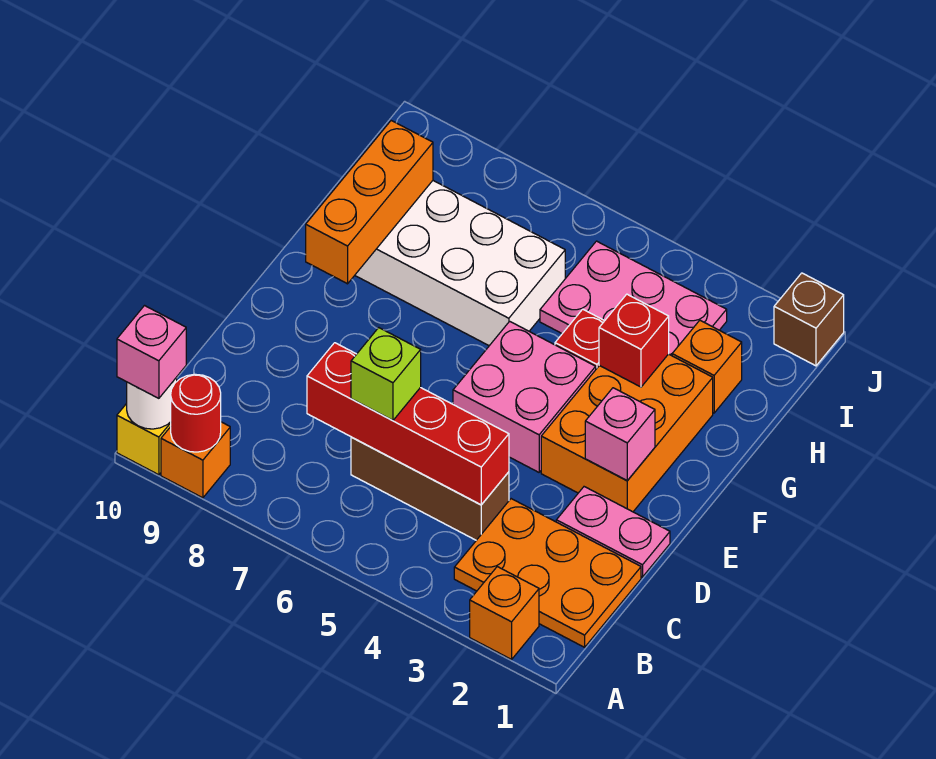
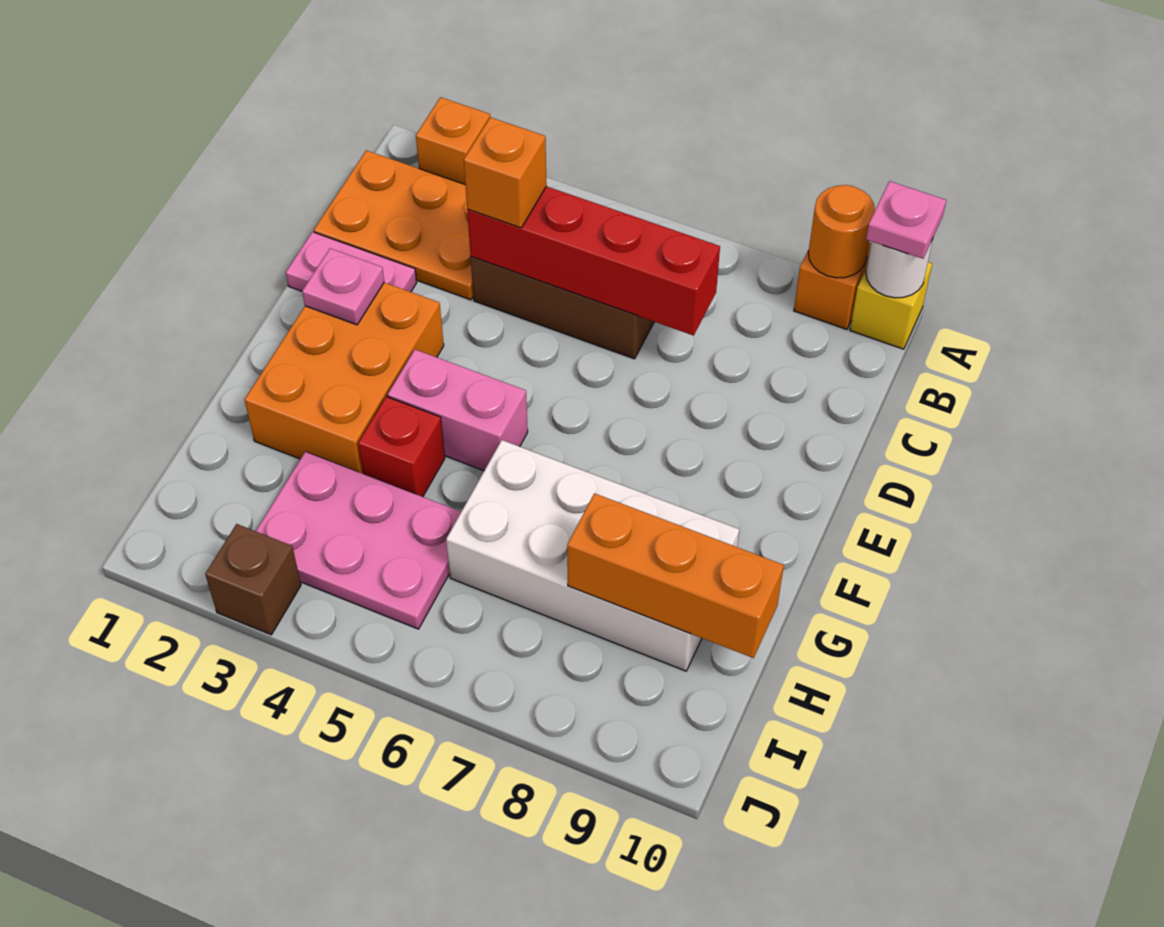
red round brick A9 level 2 -> orange round brick A9 level 2
pink brick A10 level 3 -> pink plate A10 level 3
lime brick C6 level 3 -> none
pink brick E2 level 2 -> pink plate E2 level 2
pink brick E4:F5 level 1 -> pink brick F4:F5 level 1
orange brick F9:H9 level 2 -> orange brick H8:H10 level 2
red brick G3 level 2 -> none
orange brick H2 level 1 -> orange brick C4 level 3
brown brick J1 level 1 -> brown brick J3 level 1

